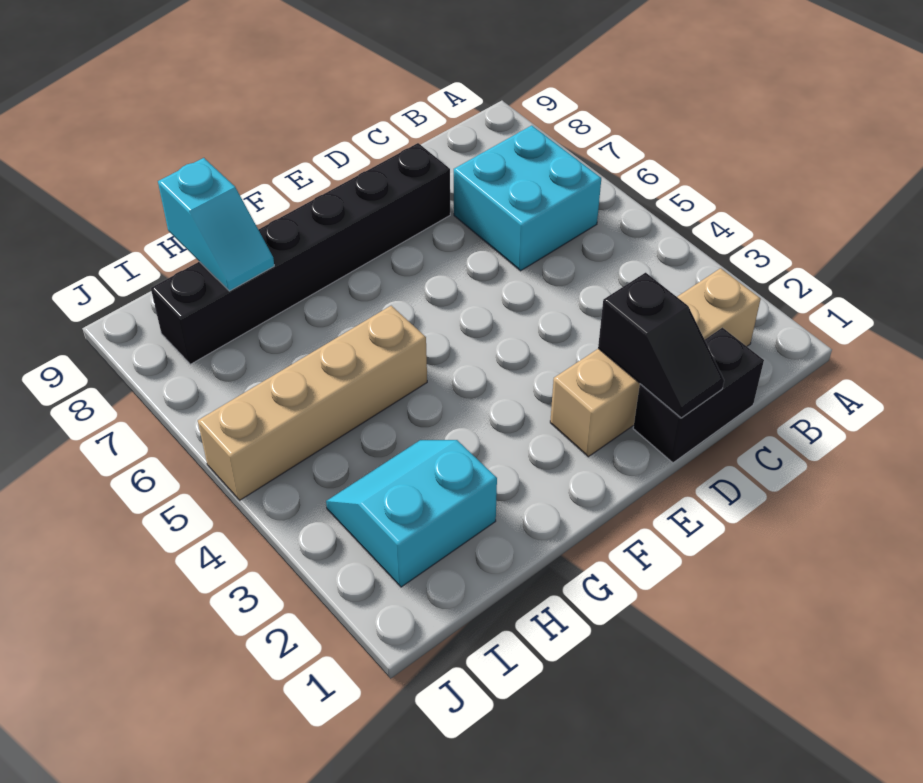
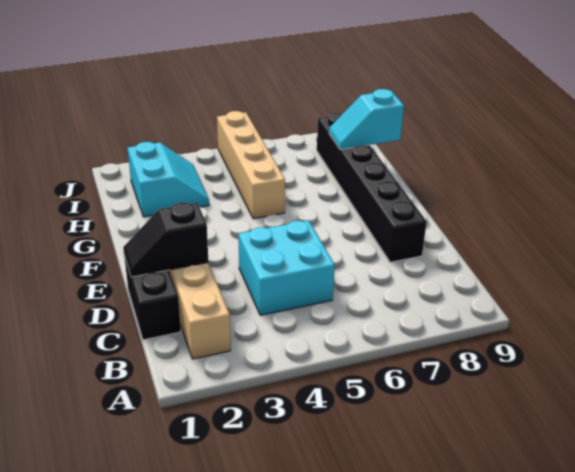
cyan brick B6:C7 level 1 -> cyan brick C4:D5 level 1

